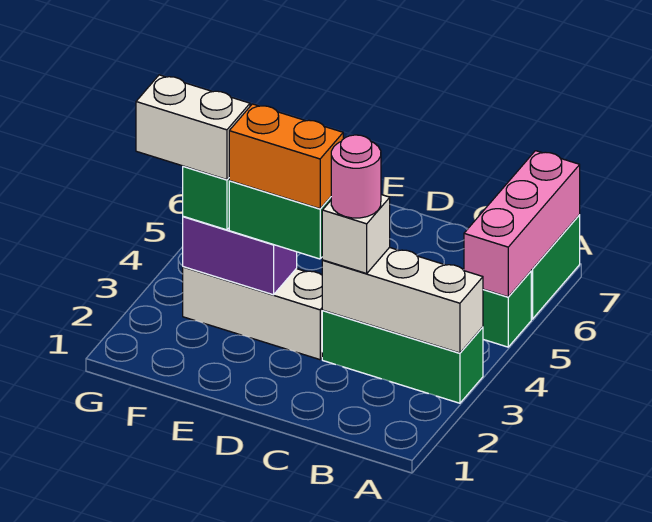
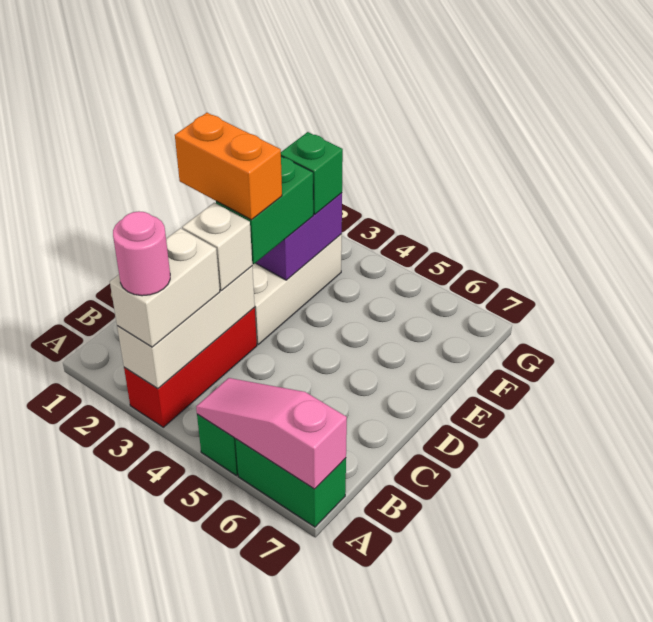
green brick A3:C3 level 1 -> red brick A3:C3 level 1
pink brick A5:A7 level 2 -> pink slope A5:A7 level 2 top 7
pink round brick C3 level 4 -> pink round brick A3 level 4
orange brick D3:E3 level 4 -> orange brick D2:D3 level 4
white brick F3:G3 level 4 -> white brick A3:B3 level 3

